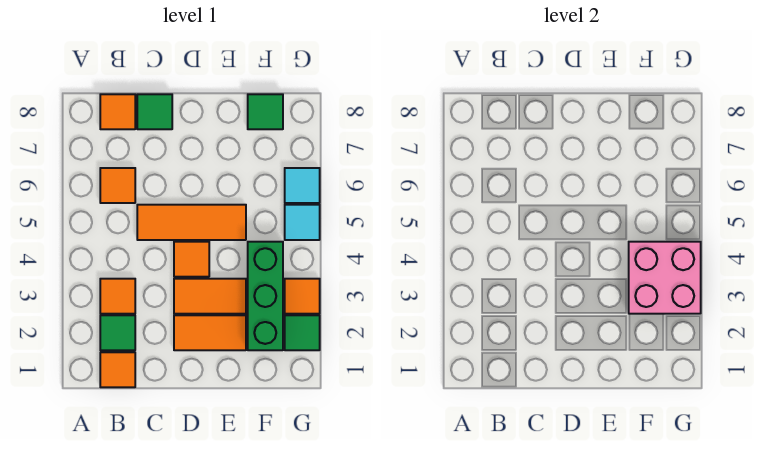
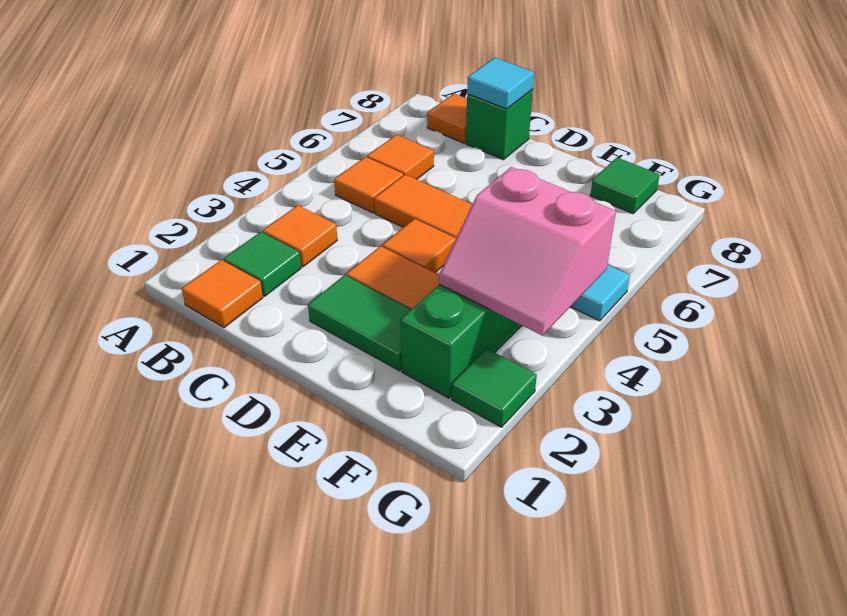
green tile C8 level 1 -> green brick C8 level 1
orange tile D2:E2 level 1 -> green tile D2:E2 level 1
pink brick F3:G4 level 2 -> pink slope F3:G4 level 2 top 4
orange tile G3 level 1 -> orange tile B5 level 1
cyan tile G6 level 1 -> cyan tile C8 level 2

